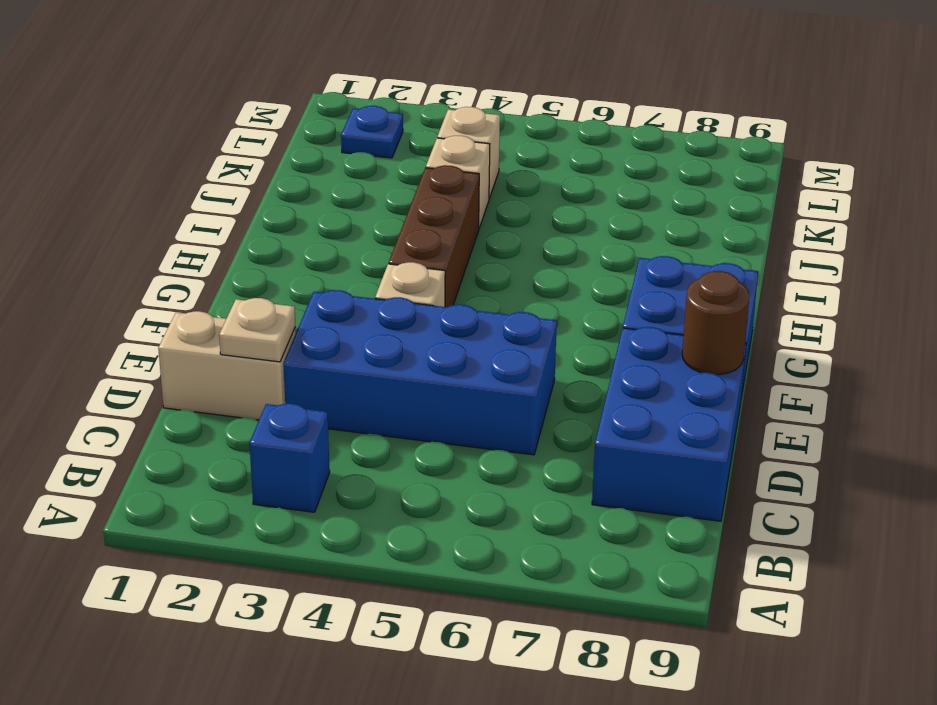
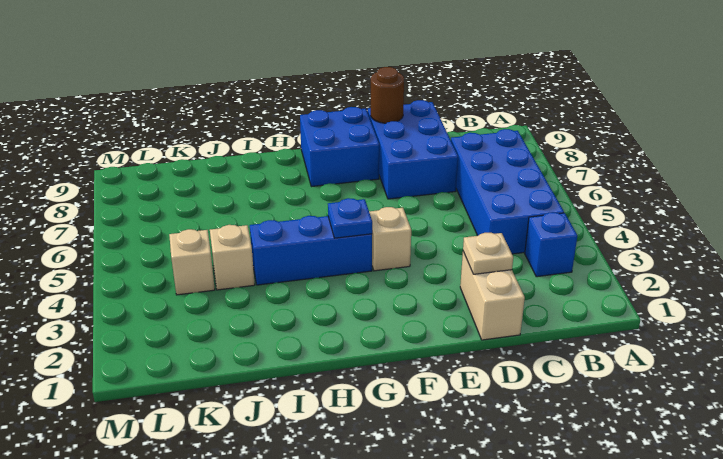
blue brick C8:E9 level 1 -> blue brick D7:E9 level 1
blue brick D3:E6 level 1 -> blue brick B4:C7 level 1
brown brick G4:I4 level 1 -> blue brick G4:I4 level 1
blue plate L2 level 1 -> blue plate G4 level 2

